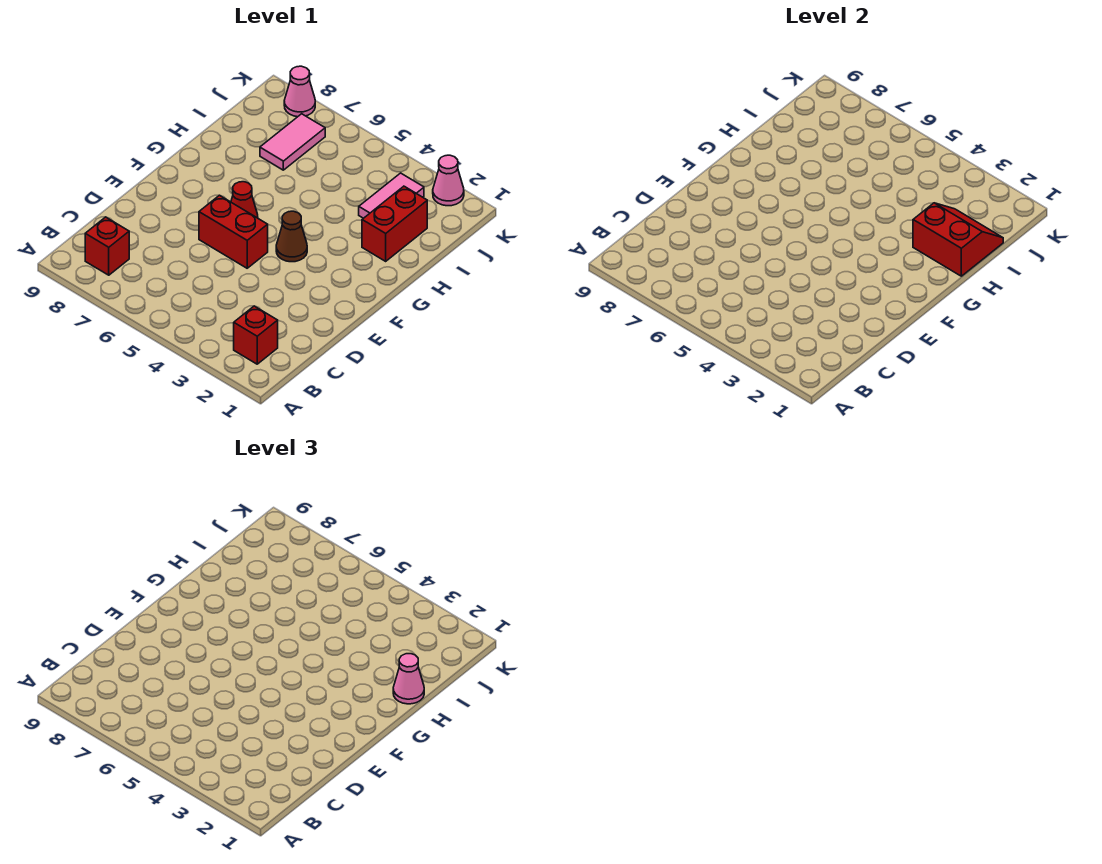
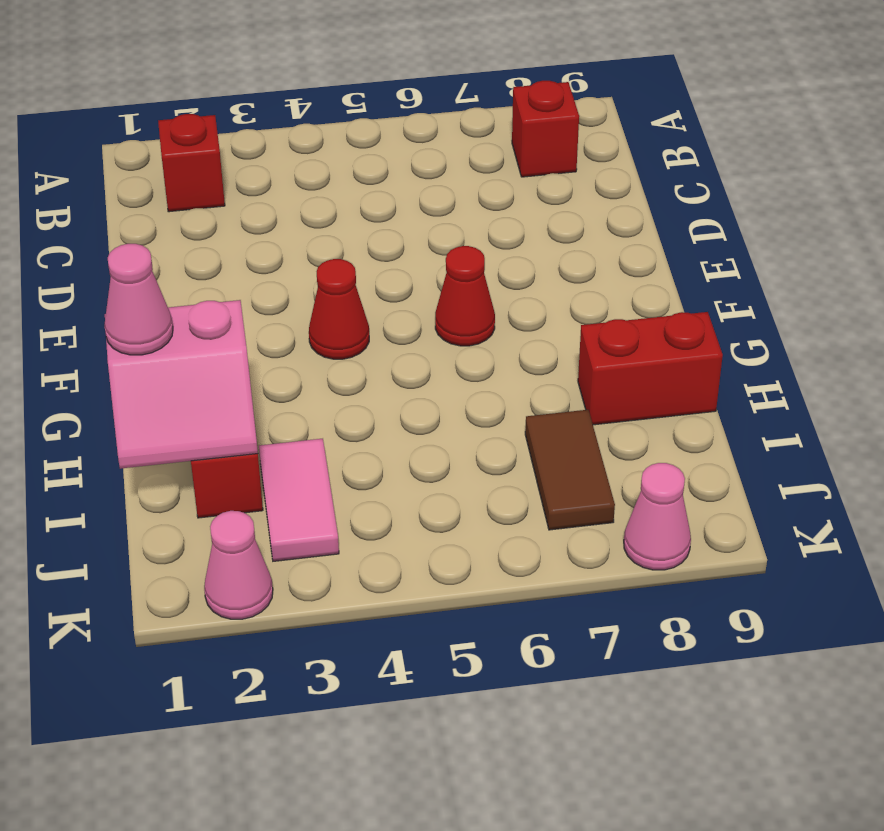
red brick E5:E6 level 1 -> red brick H8:H9 level 1
brown cone F4 level 1 -> red cone F4 level 1
red slope H1:I2 level 2 top H -> pink slope H1:I2 level 2 top H
pink tile I7:J7 level 1 -> brown tile I7:J7 level 1

